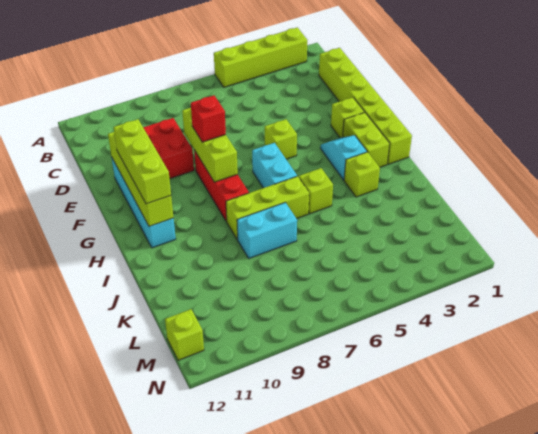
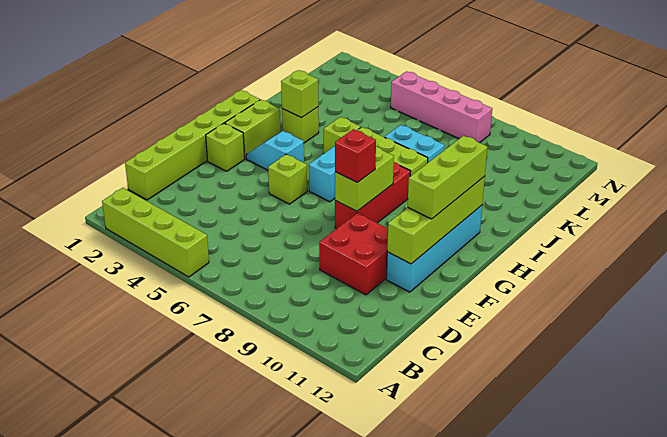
lime brick E8:G8 level 2 -> lime brick F8:G8 level 2
cyan slope G3:H3 level 1 top H -> cyan slope G3:G4 level 1 top 4
none -> pink brick M5:M8 level 1
lime brick M12 level 1 -> lime brick I3 level 2

